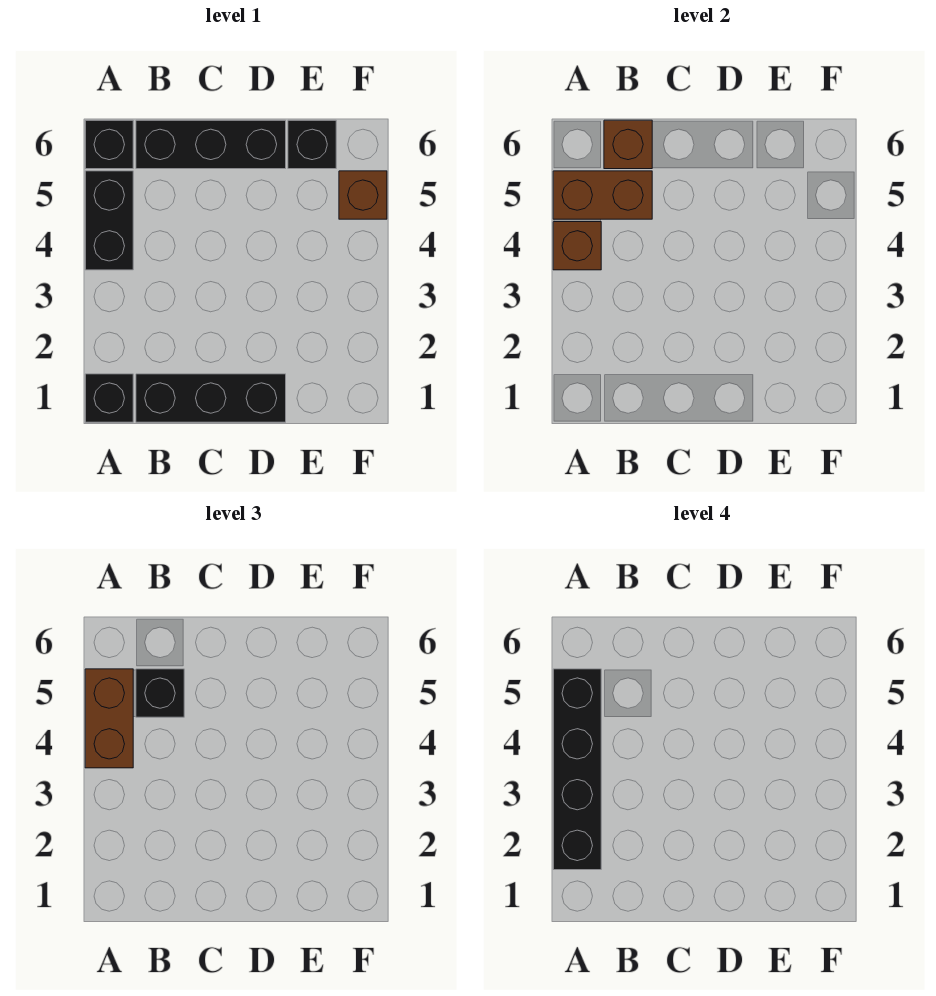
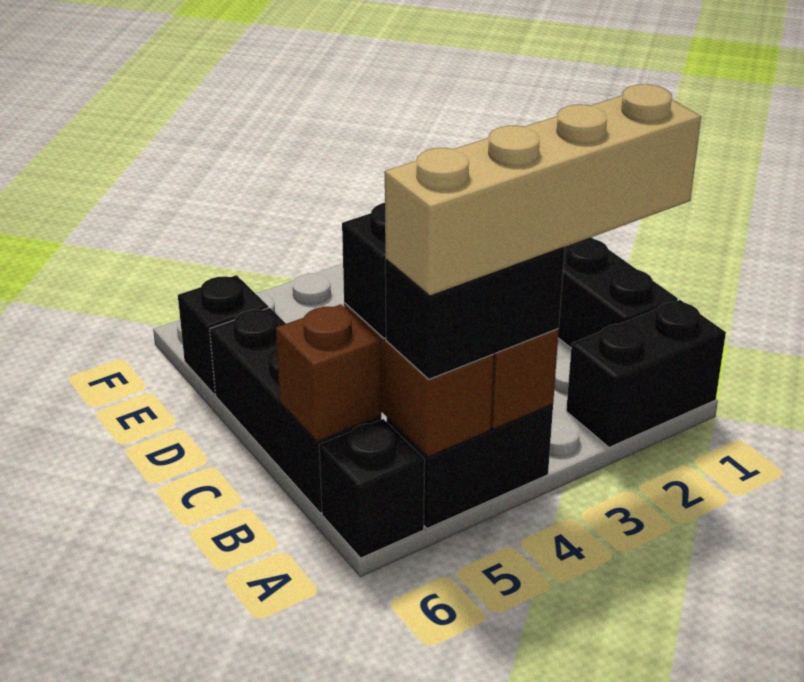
black brick A1 level 1 -> black brick A1:A2 level 1
black brick A2:A5 level 4 -> tan brick A2:A5 level 4
brown brick A4:A5 level 3 -> black brick A4:A5 level 3
brown brick F5 level 1 -> none

